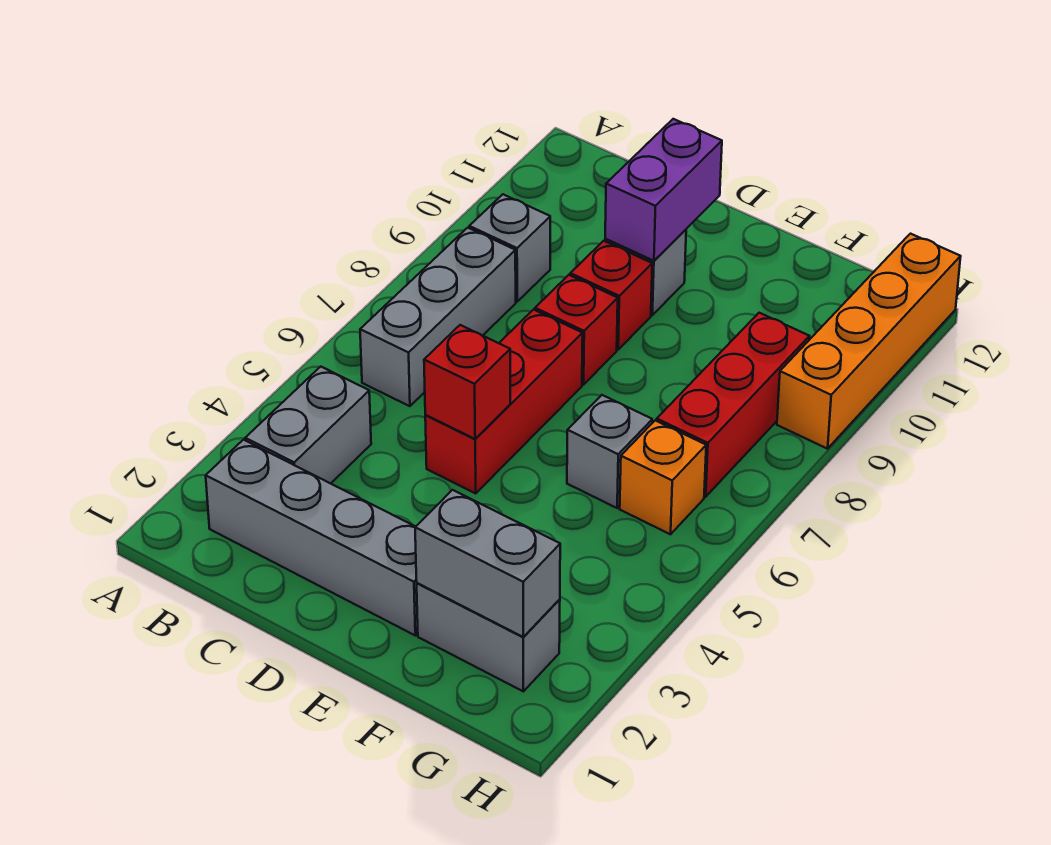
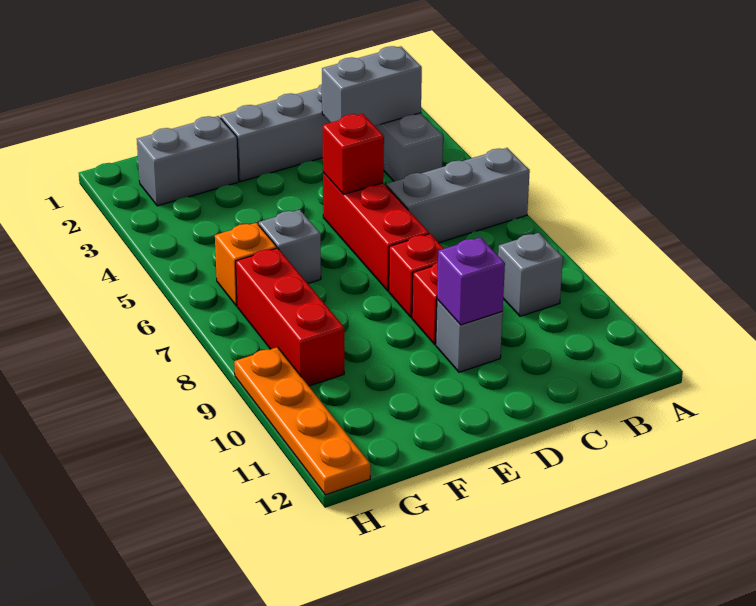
grey brick B6:B8 level 1 -> grey brick A6:C6 level 1
purple brick D10:D11 level 2 -> purple brick D10 level 2
grey brick F2:G2 level 2 -> grey brick B3:C3 level 2
orange brick H9:H12 level 1 -> orange plate H9:H12 level 1

